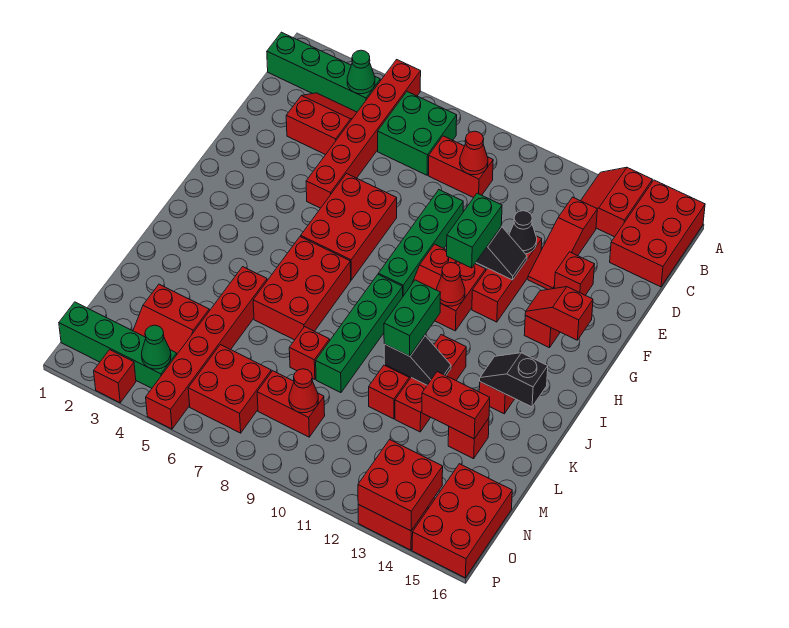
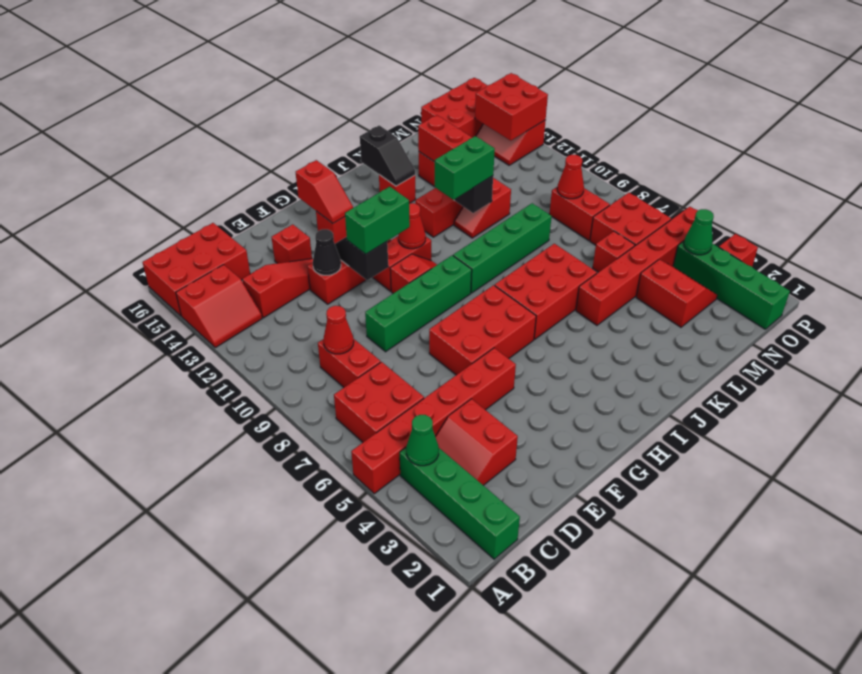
green brick B6:C7 level 1 -> red brick B6:C7 level 1
red brick L8 level 1 -> red brick M6 level 1

